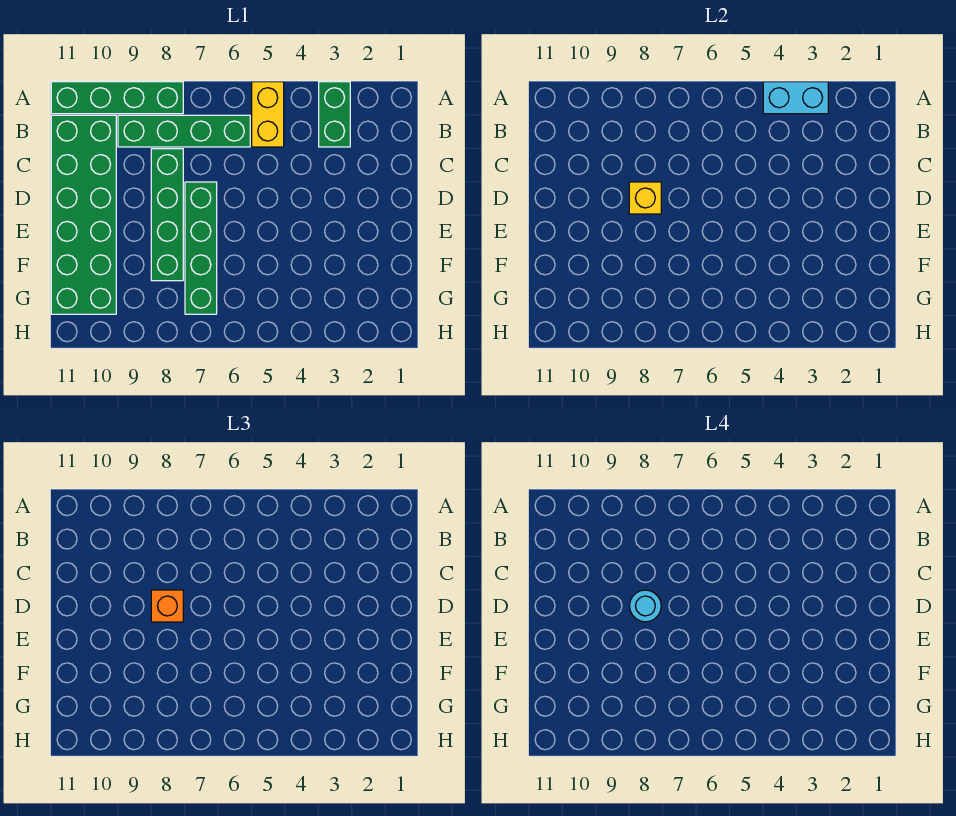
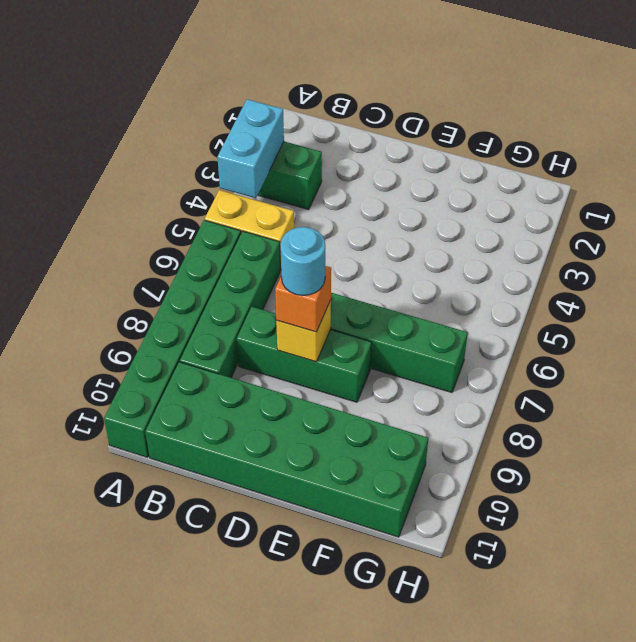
green brick A8:A11 level 1 -> green brick A6:A11 level 1
green brick C8:F8 level 1 -> green brick C8:E8 level 1

